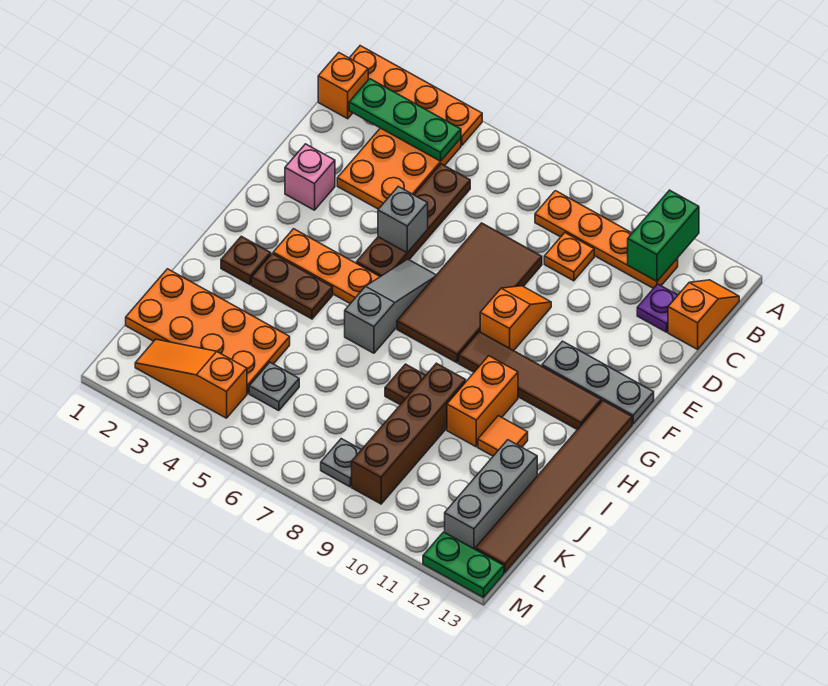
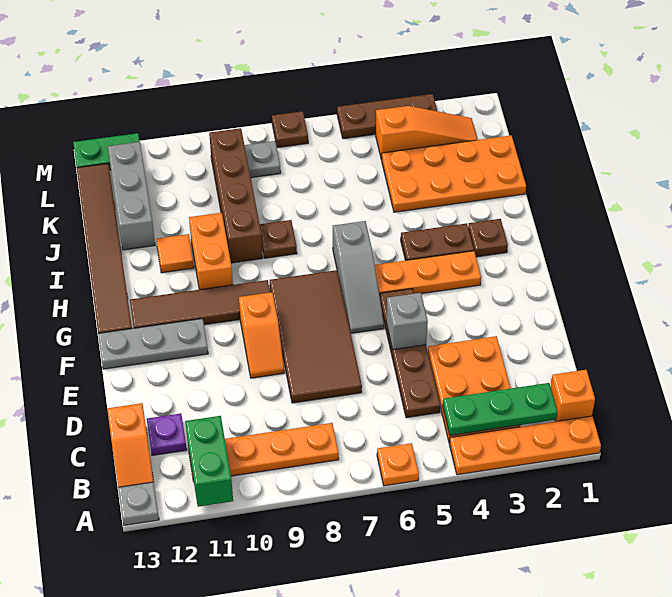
orange plate C9 level 1 -> orange plate A6 level 1
pink brick E2 level 1 -> none
grey plate K5 level 1 -> grey plate A13 level 1
none -> brown plate M3:M5 level 1
none -> brown plate M7 level 1

